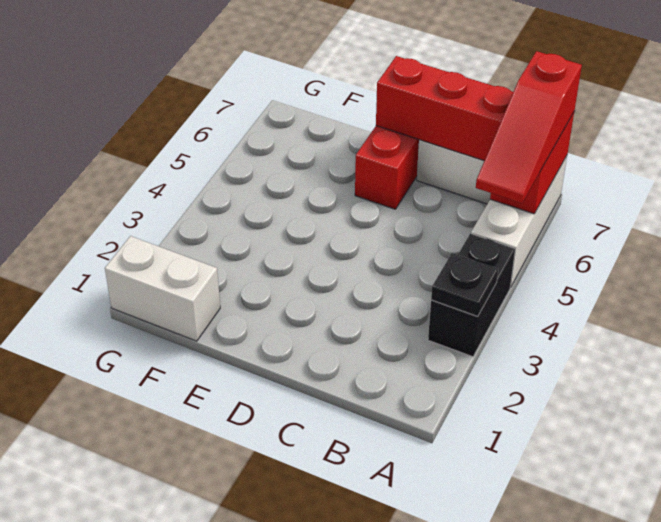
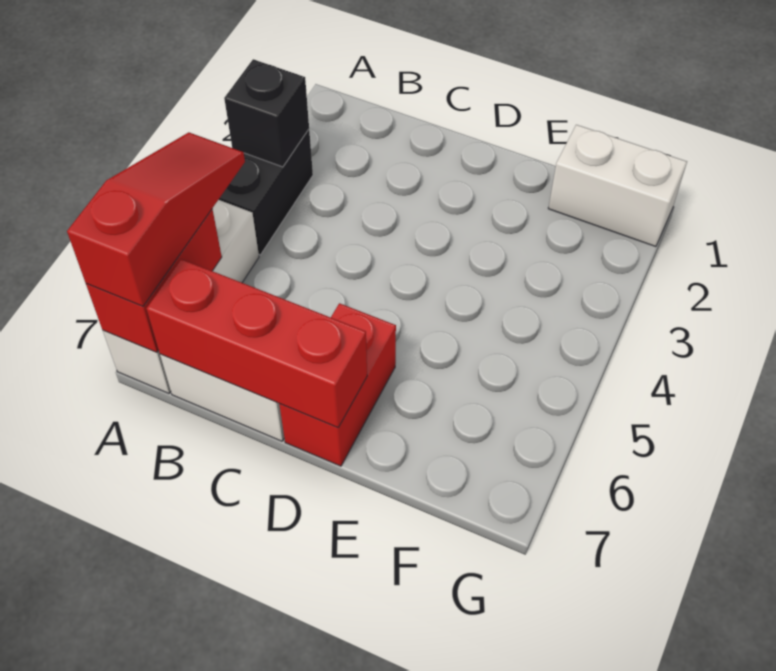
black plate A3 level 2 -> black brick A3 level 2

